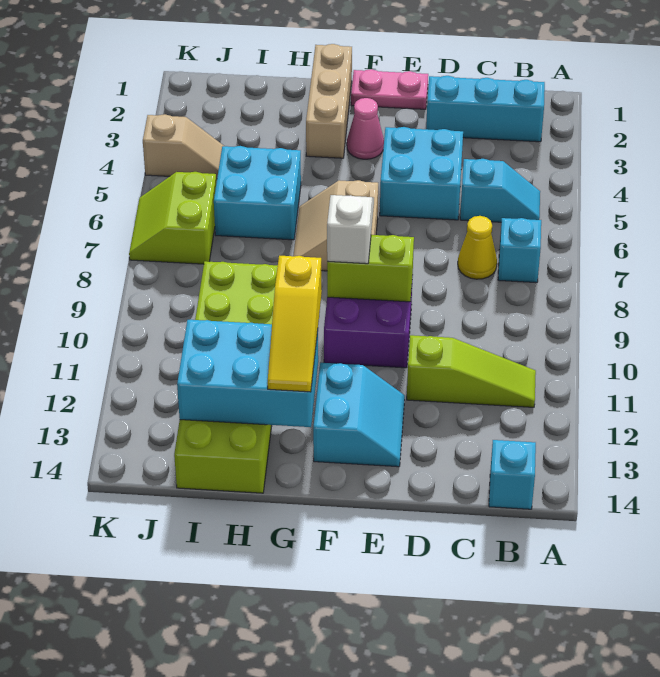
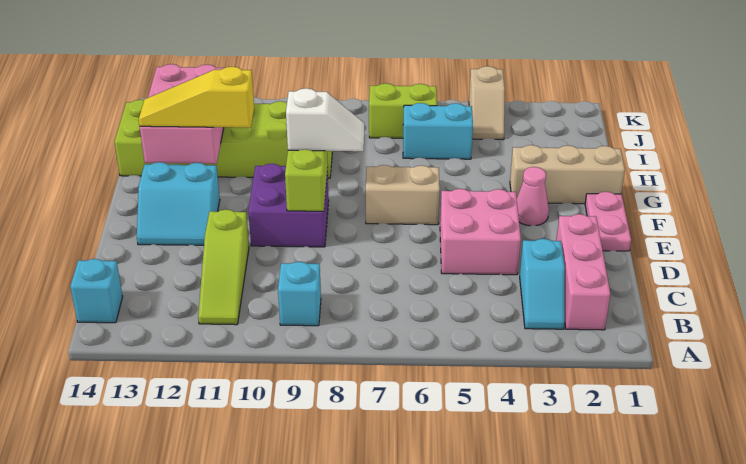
cyan brick B2:D2 level 1 -> pink brick B2:D2 level 1
cyan slope B5:C5 level 1 top C -> cyan slope B3:C3 level 1 top C
cyan brick B7 level 1 -> cyan brick B9 level 1
yellow cone C7 level 1 -> none
cyan brick D4:E5 level 1 -> pink brick D4:E5 level 1
cyan brick G12:I13 level 2 -> pink brick G12:I13 level 2
cyan brick H5:I6 level 1 -> cyan brick I5:I6 level 1

